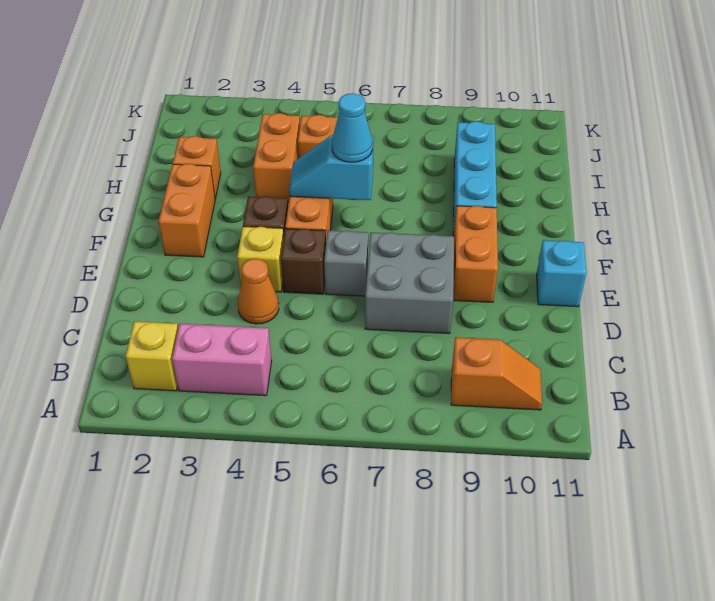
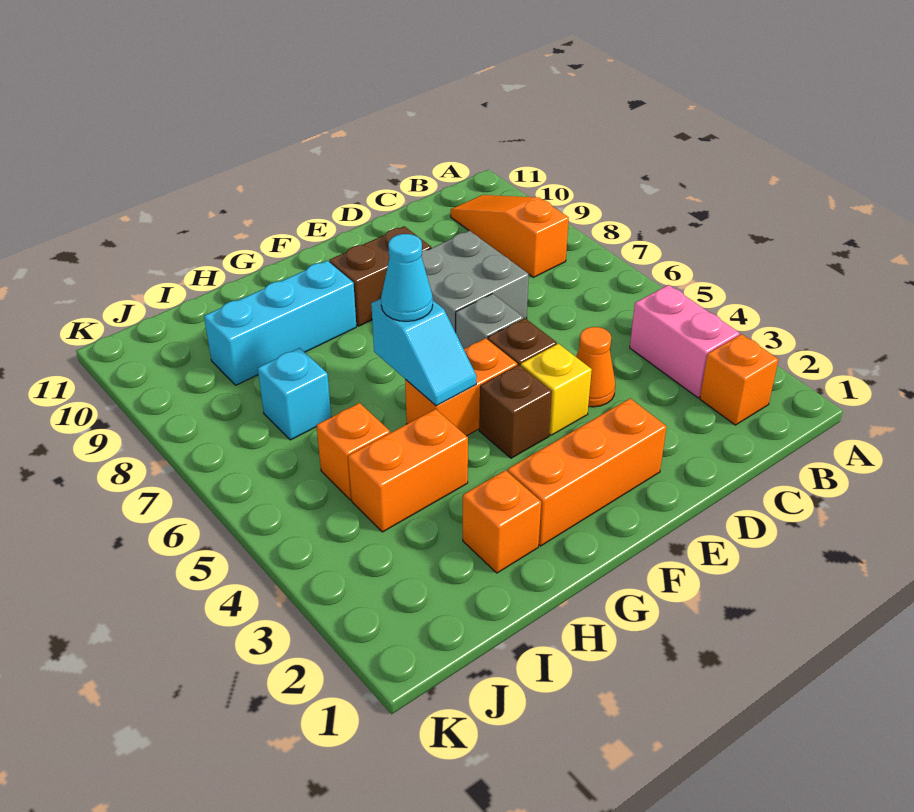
yellow brick B2 level 1 -> orange brick B2 level 1
orange slope B9:B10 level 1 top 9 -> orange slope B8:B10 level 1 top 8
orange brick E9:F9 level 1 -> brown brick E9:F9 level 1
cyan brick E11 level 1 -> cyan brick I7 level 1
orange brick F2:G2 level 1 -> orange brick E2:G2 level 1

